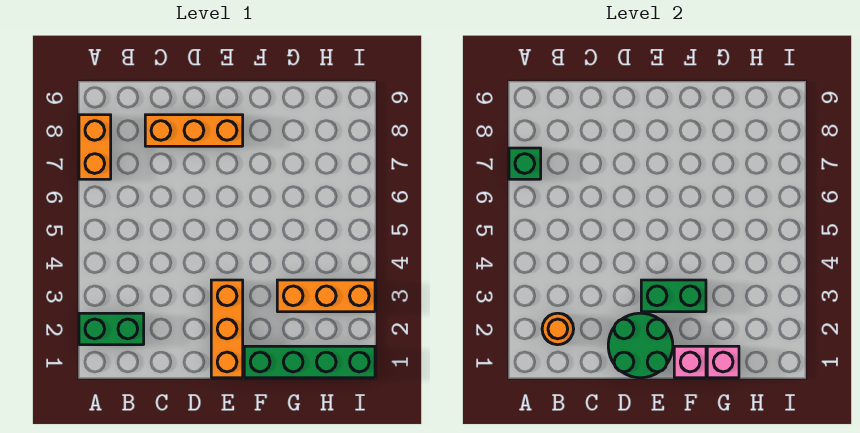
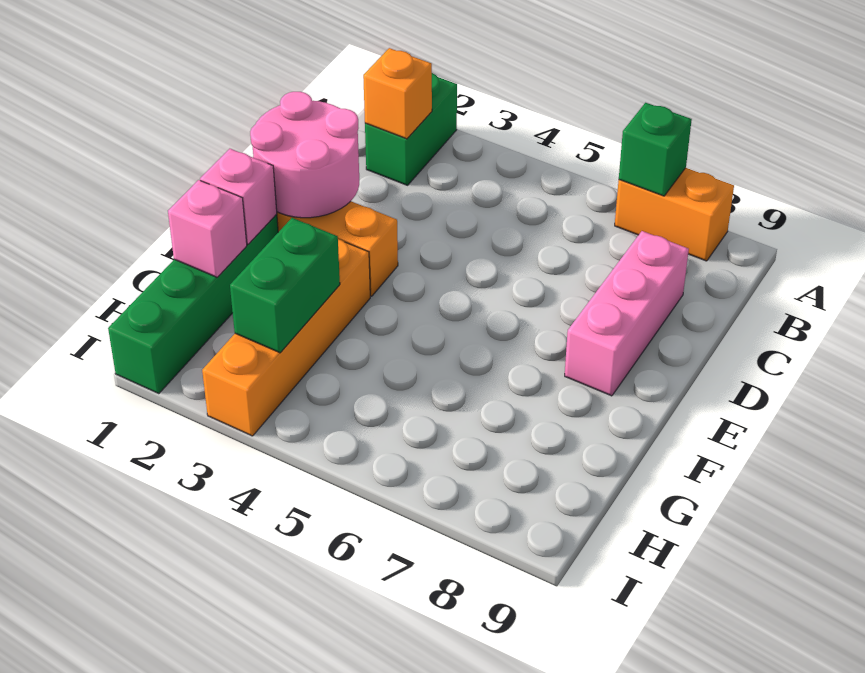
orange round brick B2 level 2 -> orange brick B2 level 2
orange brick C8:E8 level 1 -> pink brick C8:E8 level 1
green round brick D1:E2 level 2 -> pink round brick D1:E2 level 2
green brick E3:F3 level 2 -> green brick G3:H3 level 2
orange brick G3:I3 level 1 -> orange brick F3:I3 level 1

